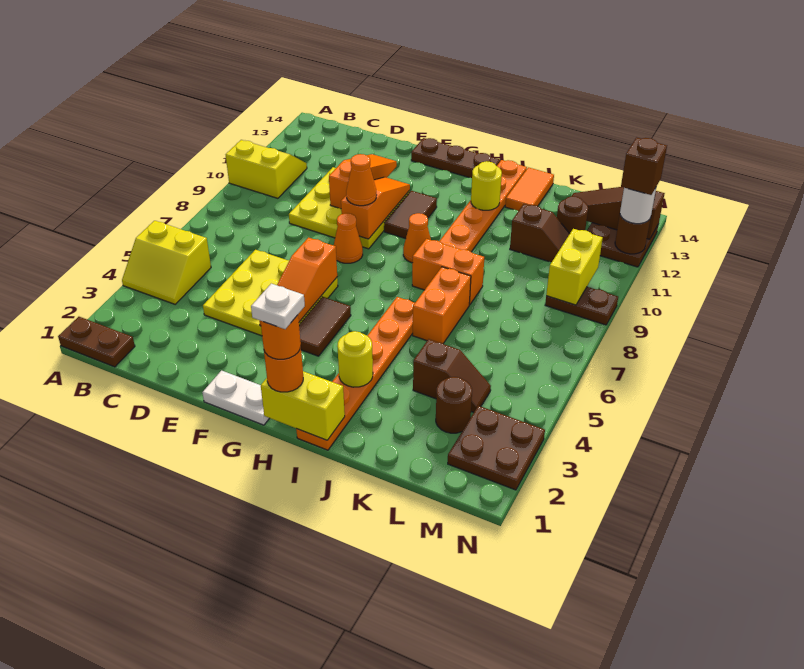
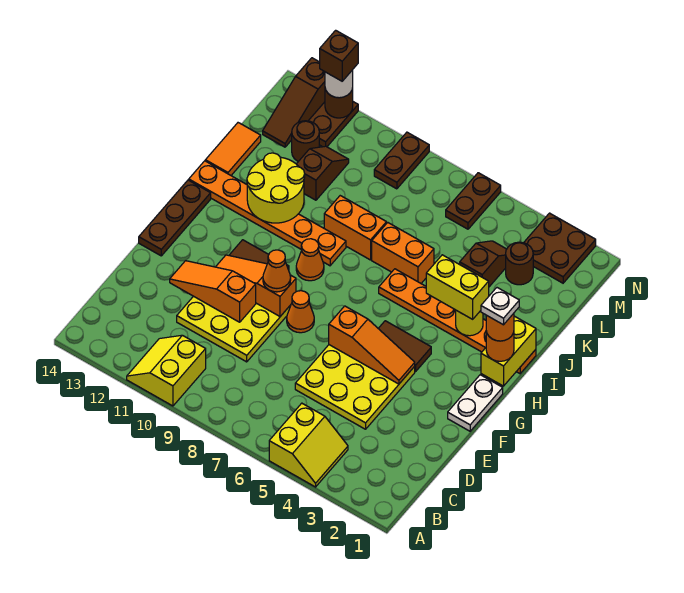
brown plate A1:B1 level 1 -> brown plate M6:N6 level 1
orange brick I8:J8 level 1 -> orange brick J8:J9 level 1
yellow round brick I12 level 2 -> yellow round brick I11:J12 level 2
orange tile J13:J14 level 1 -> orange tile J14:K14 level 1
yellow brick M9:M10 level 2 -> yellow brick I3:I4 level 3

